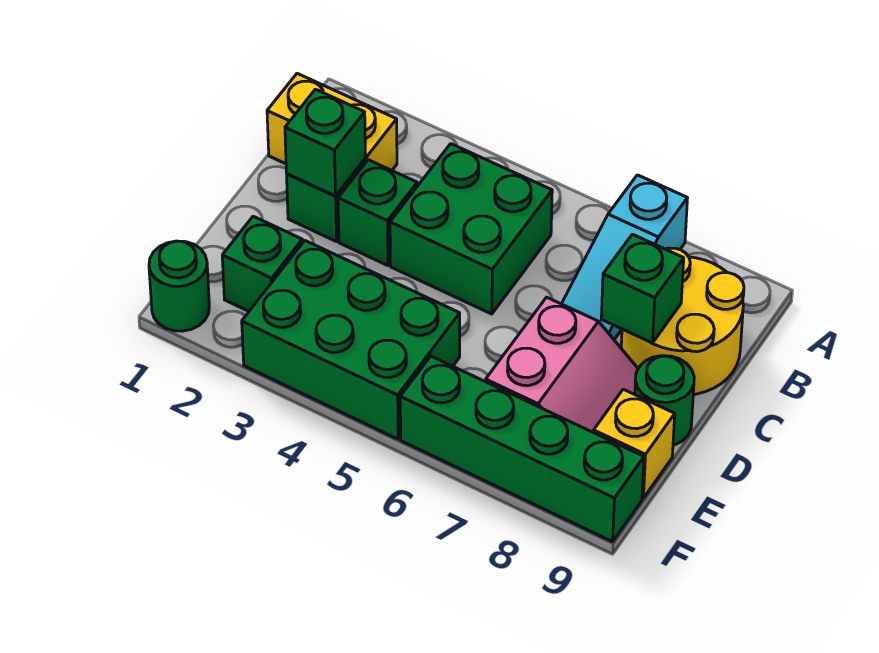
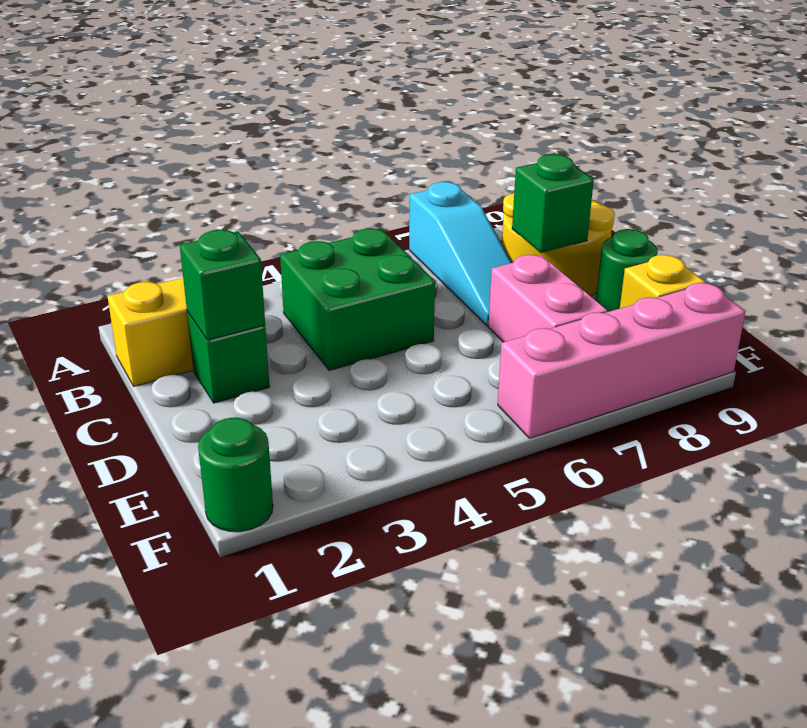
green brick C3 level 1 -> none
green brick E2 level 1 -> none
green brick E3:F5 level 1 -> none
green brick F6:F9 level 1 -> pink brick F6:F9 level 1

